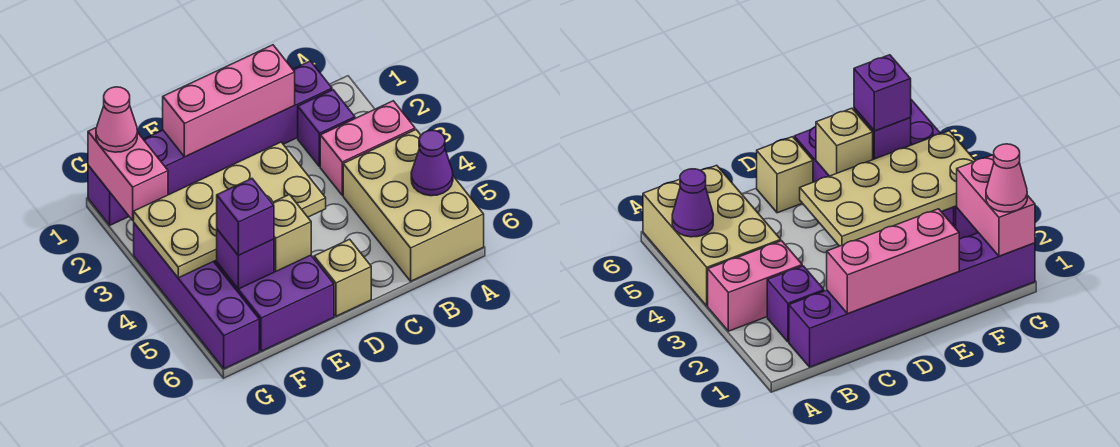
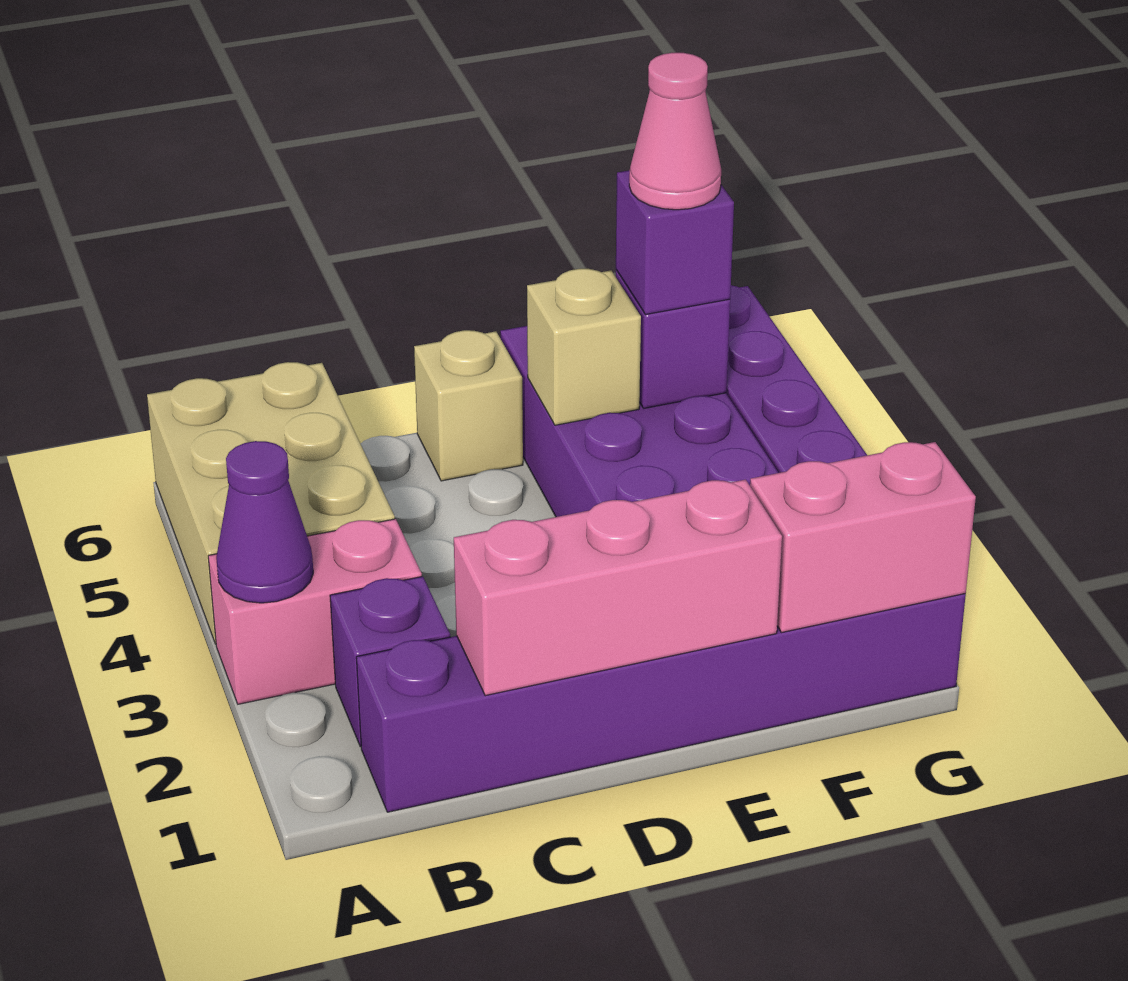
purple cone A5 level 2 -> purple cone A3 level 2
tan plate D3:G4 level 2 -> none
pink brick G1:G2 level 2 -> pink brick F1:G1 level 2
pink cone G1 level 3 -> pink cone F5 level 4

